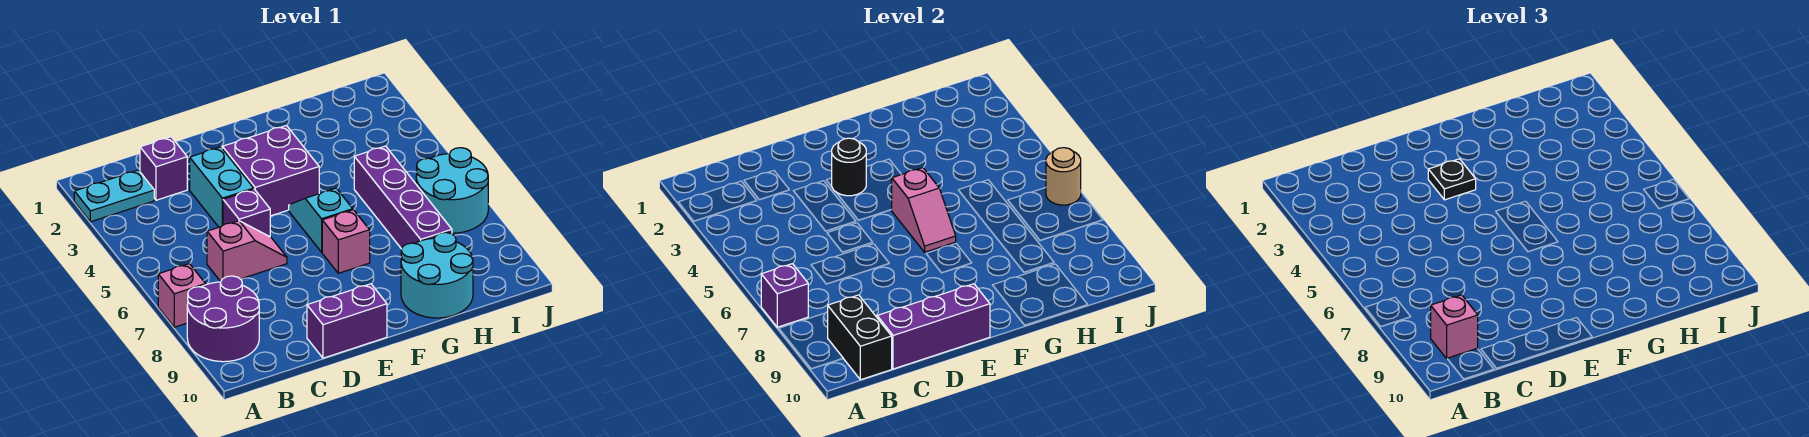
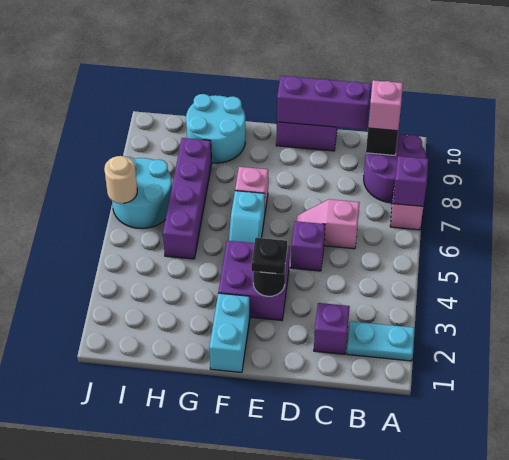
cyan brick D3:D4 level 1 -> cyan brick F1:F2 level 1
pink slope F5:F6 level 2 top 5 -> none

